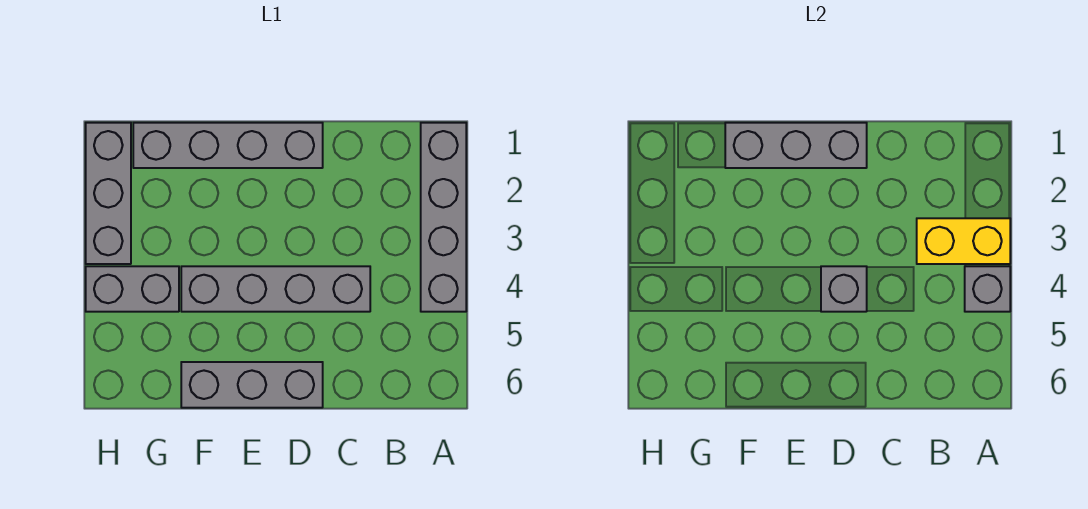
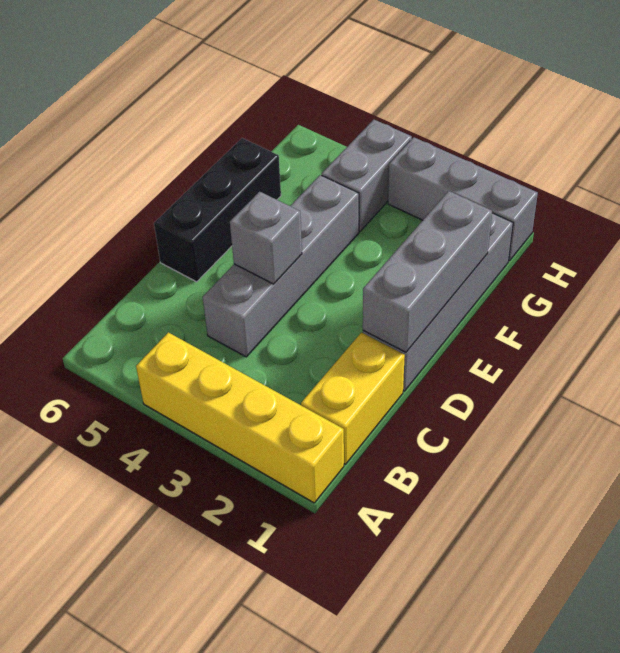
grey brick A1:A4 level 1 -> yellow brick A1:A4 level 1
yellow brick A3:B3 level 2 -> yellow brick B1:C1 level 1
grey brick A4 level 2 -> none
grey brick D6:F6 level 1 -> black brick D6:F6 level 1

